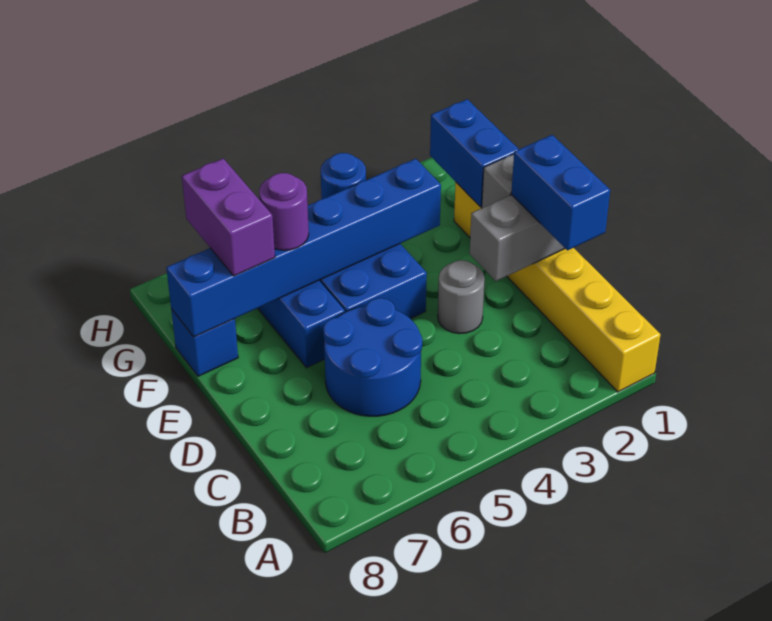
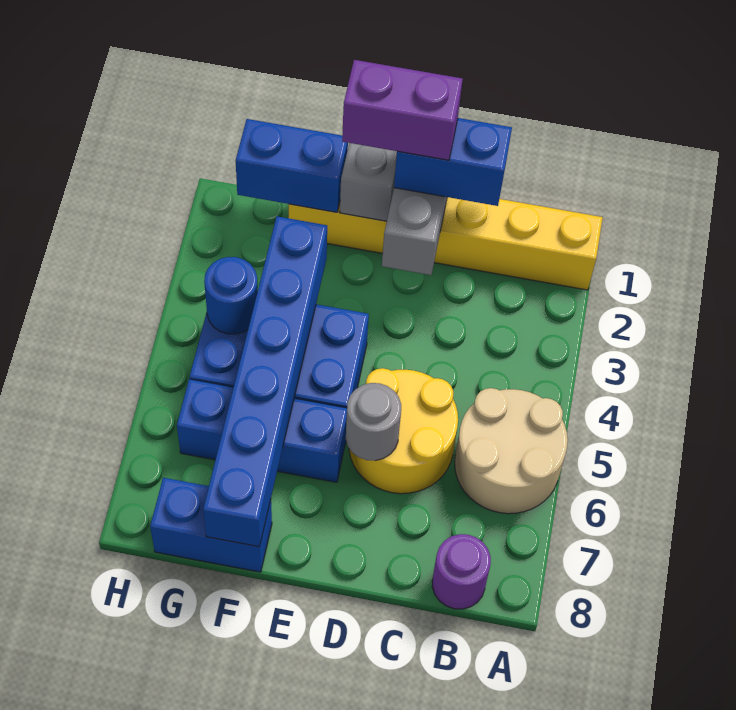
none -> tan round brick A5:B6 level 1
blue round brick C5:D6 level 1 -> yellow round brick C5:D6 level 1
grey round brick D3 level 1 -> grey round brick D6 level 2
purple round brick F6 level 3 -> purple round brick B8 level 1
purple brick F7:G7 level 3 -> purple brick D1:E1 level 4
blue brick F8 level 1 -> blue brick F8:G8 level 1

